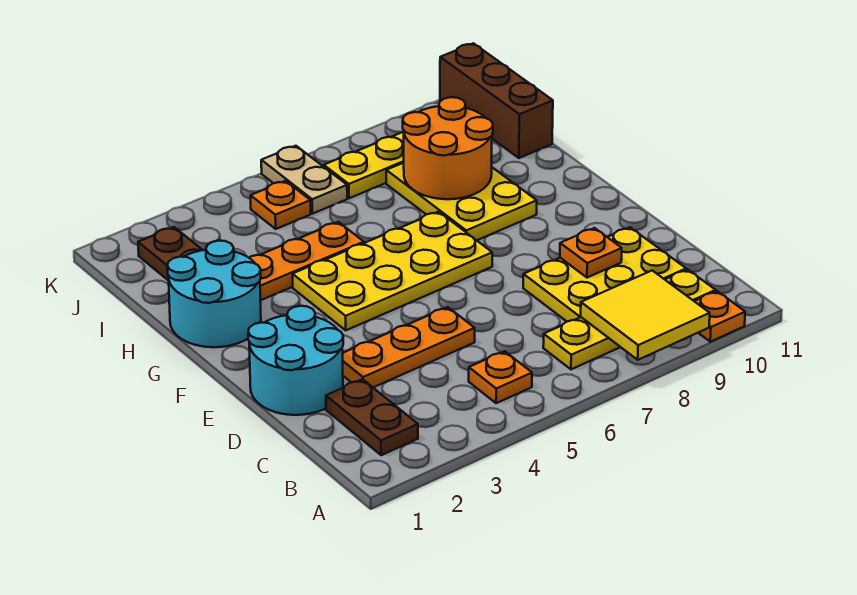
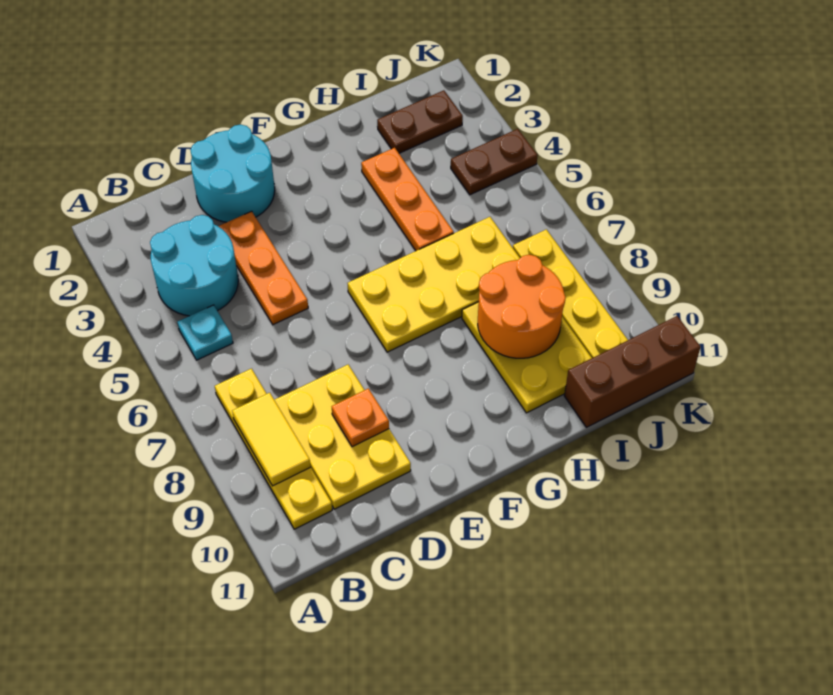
yellow tile A8:B9 level 2 -> yellow tile B8:B9 level 2
orange plate A10 level 1 -> none
brown plate B2:C2 level 1 -> brown plate J4:K4 level 1
orange plate B5 level 1 -> cyan plate B5 level 1
yellow plate F4:G7 level 1 -> yellow plate F6:I7 level 1
cyan round brick G1:H2 level 1 -> cyan round brick B3:C4 level 1
yellow plate G8:I9 level 1 -> yellow plate H8:I10 level 1
orange plate J5 level 1 -> none
tan plate J6:K6 level 1 -> none

